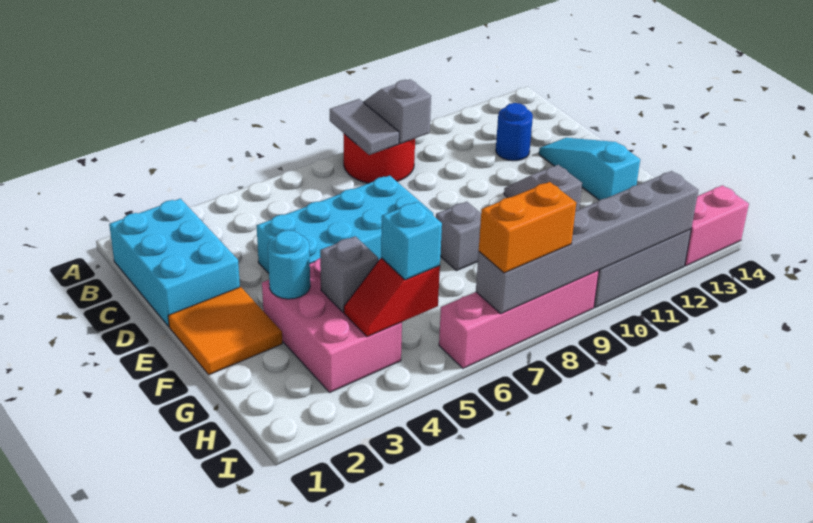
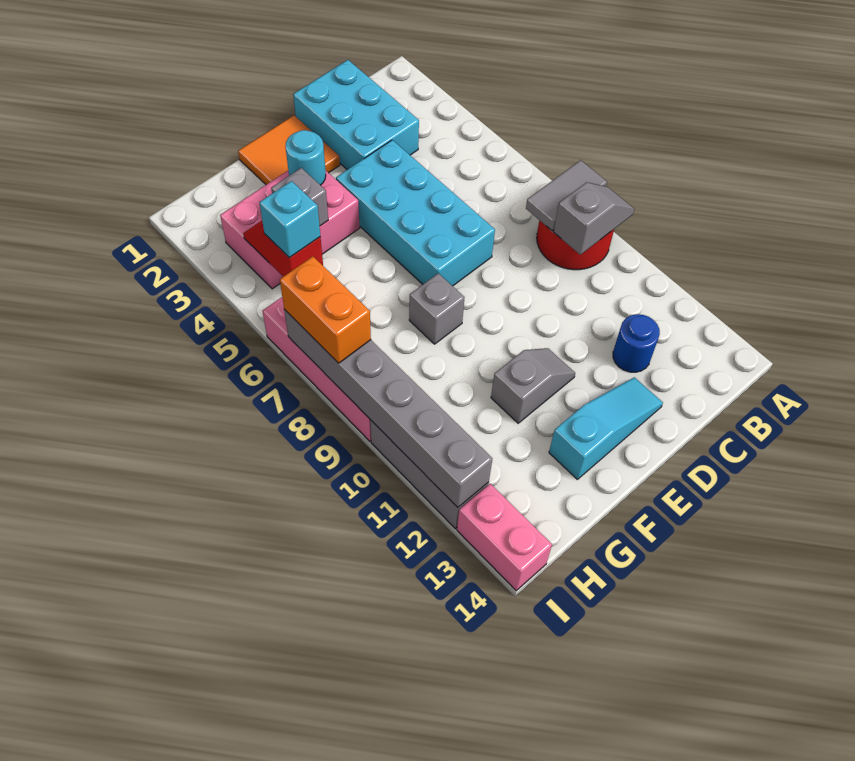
cyan brick B1:D2 level 1 -> cyan brick C1:D3 level 1

